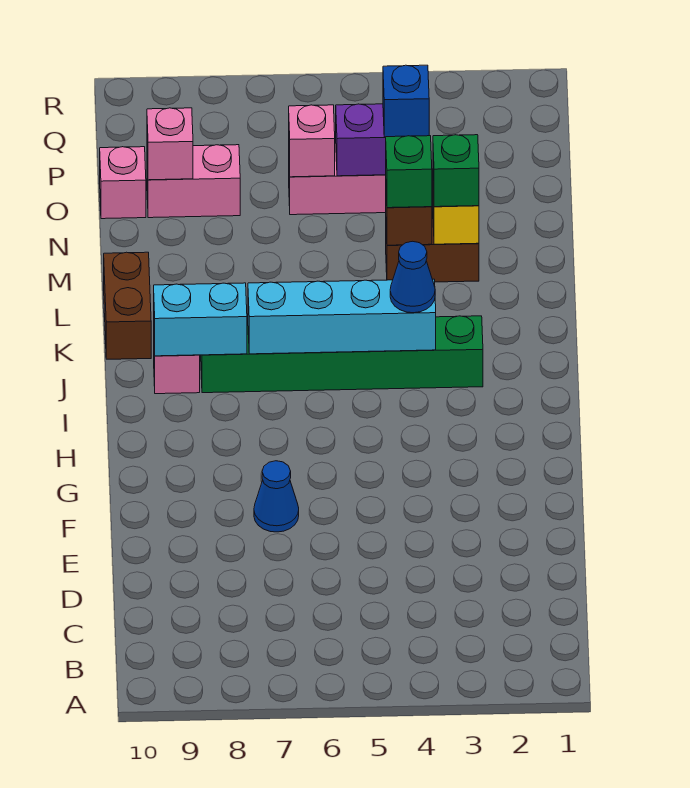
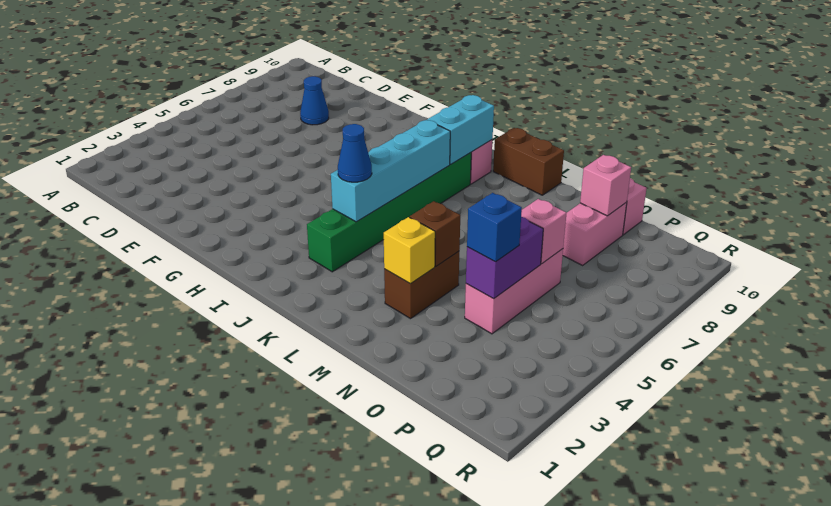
blue cone F7 level 1 -> blue cone D8 level 1
green brick M3 level 3 -> none
green brick M4 level 3 -> none

